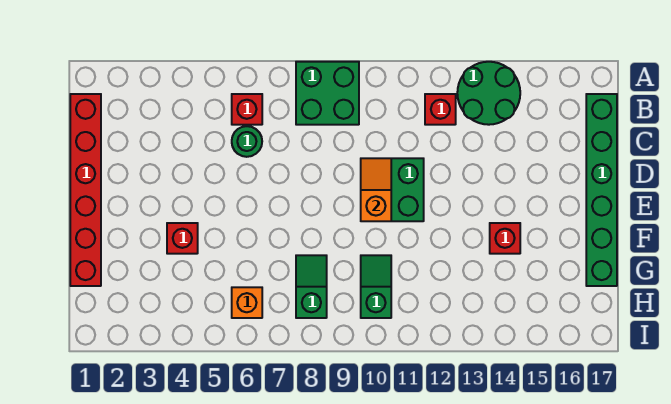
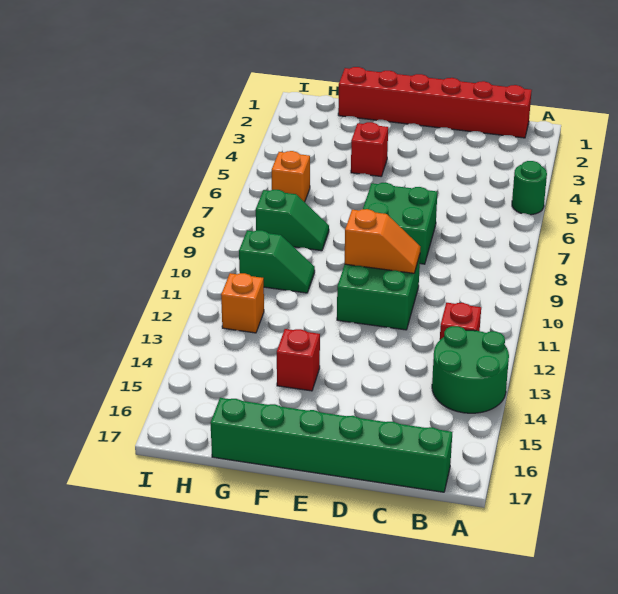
green brick A8:B9 level 1 -> green brick D7:E8 level 1
red brick B6 level 1 -> none
green round brick C6 level 1 -> green round brick A5 level 1
none -> orange brick H12 level 1

